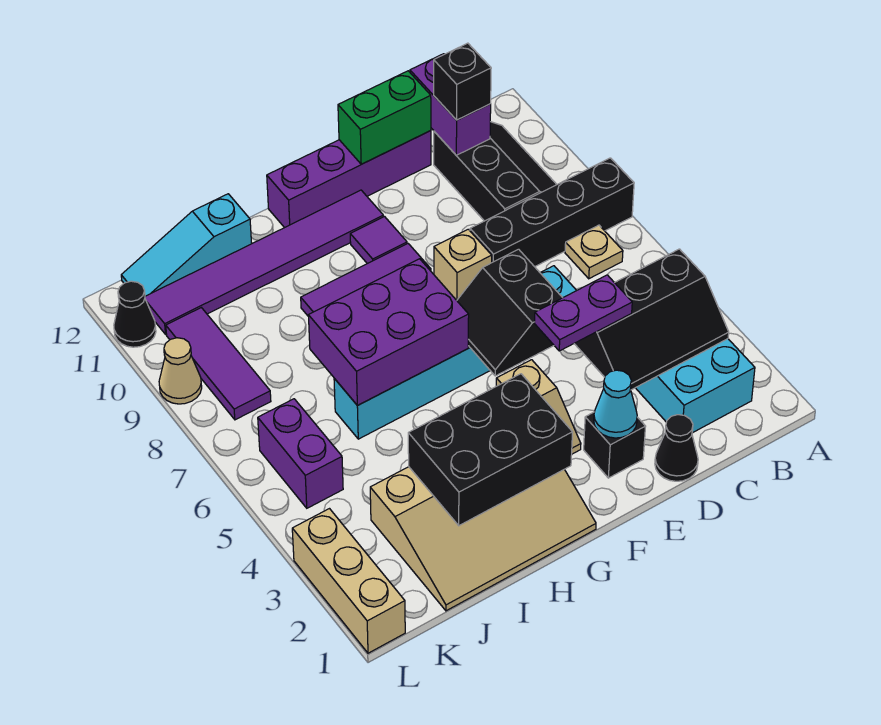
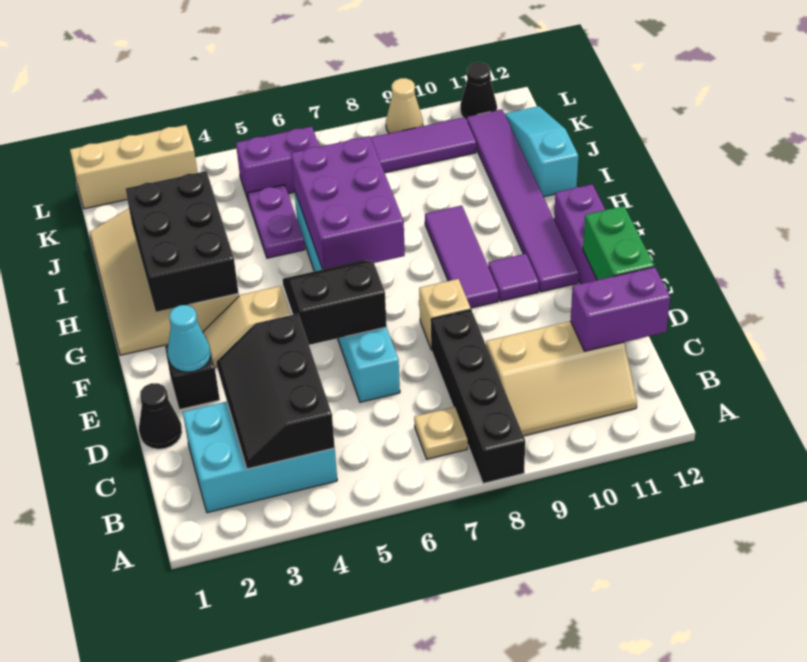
black slope B9:C11 level 1 top C -> tan slope B9:C11 level 1 top C
black brick C11 level 3 -> none
purple plate D4:E4 level 3 -> purple plate I5:J5 level 1

